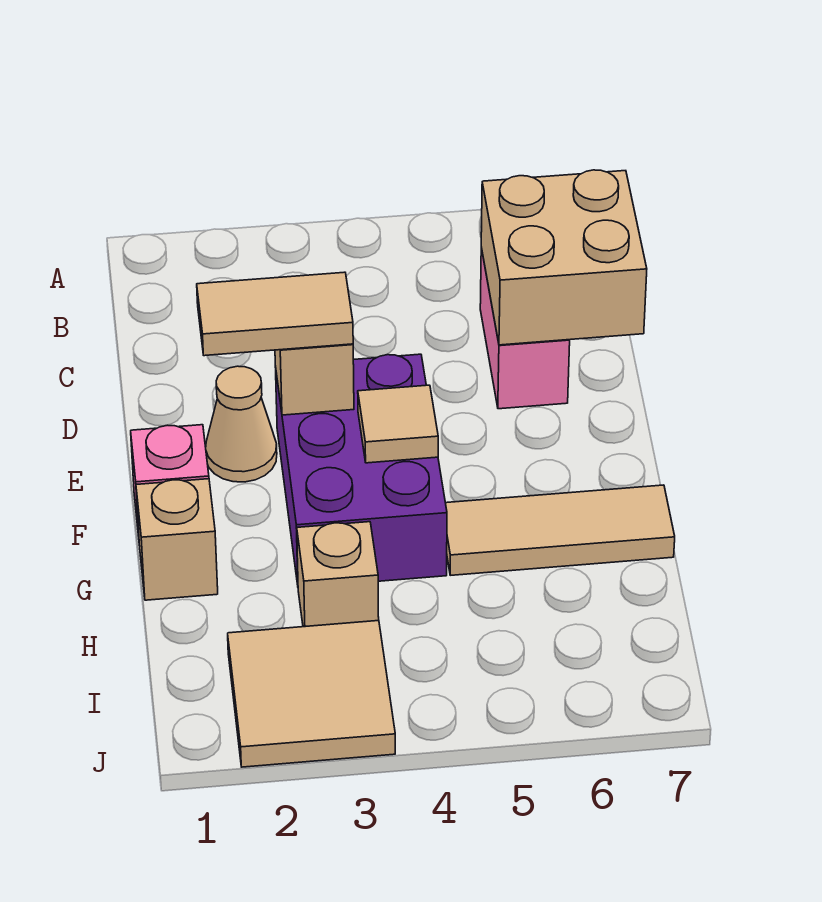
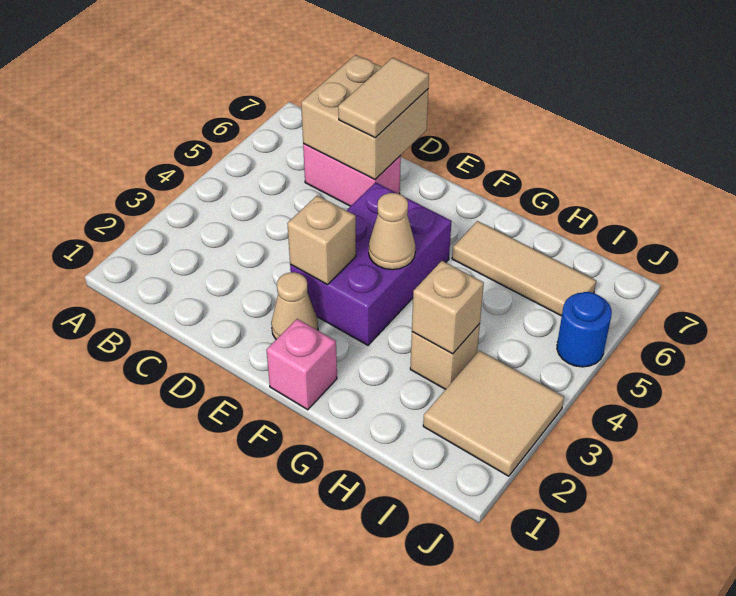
tan tile E2:E3 level 3 -> tan tile D6:D7 level 3
purple brick E3:G4 level 1 -> purple brick E3:F5 level 1
tan tile F4 level 2 -> tan cone F4 level 2
tan brick G1 level 1 -> tan brick H3 level 2
tan tile G5:G7 level 1 -> tan tile G6:I6 level 1
none -> blue round brick J5 level 1

